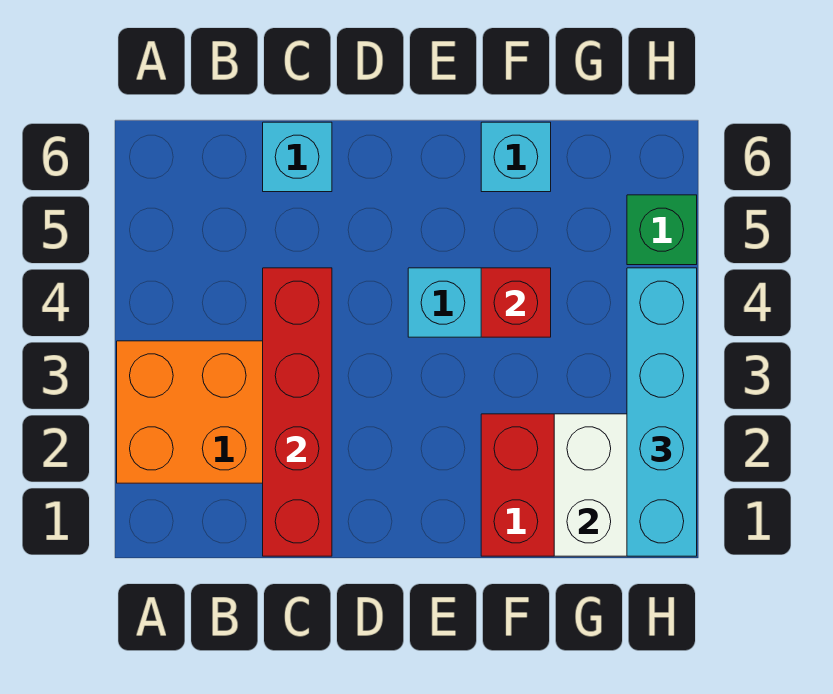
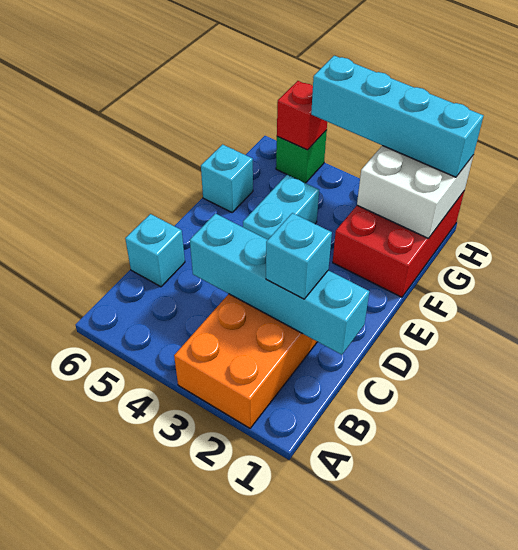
red brick C1:C4 level 2 -> cyan brick C1:C4 level 2
none -> cyan brick C2 level 3
red brick F4 level 2 -> red brick H5 level 2

